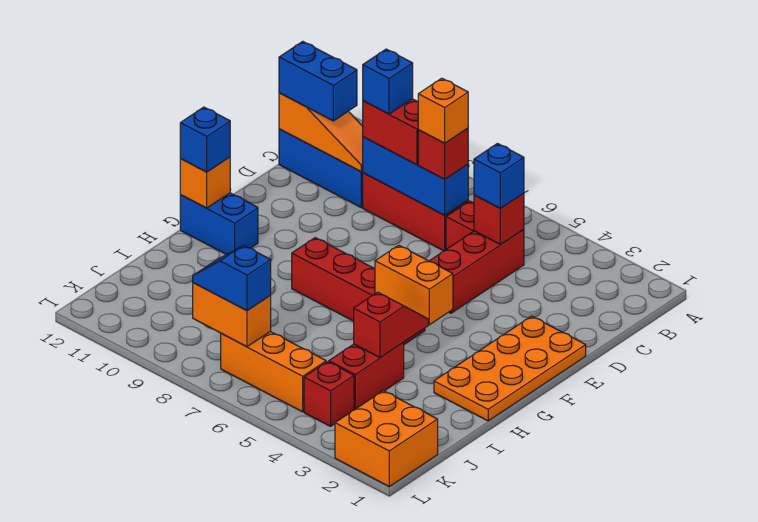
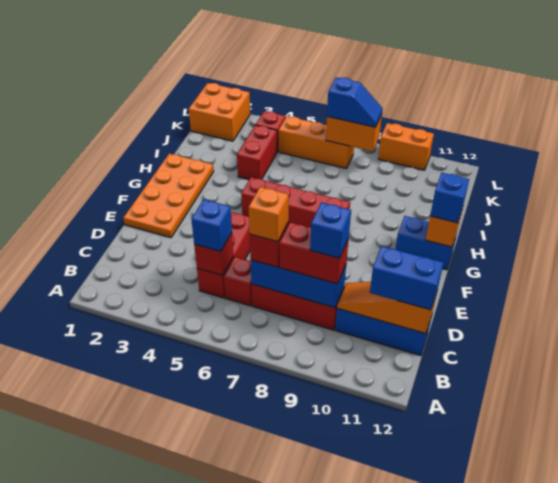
orange brick G4:G5 level 2 -> orange brick L9:L10 level 1
red slope H4:I4 level 2 top I -> none

